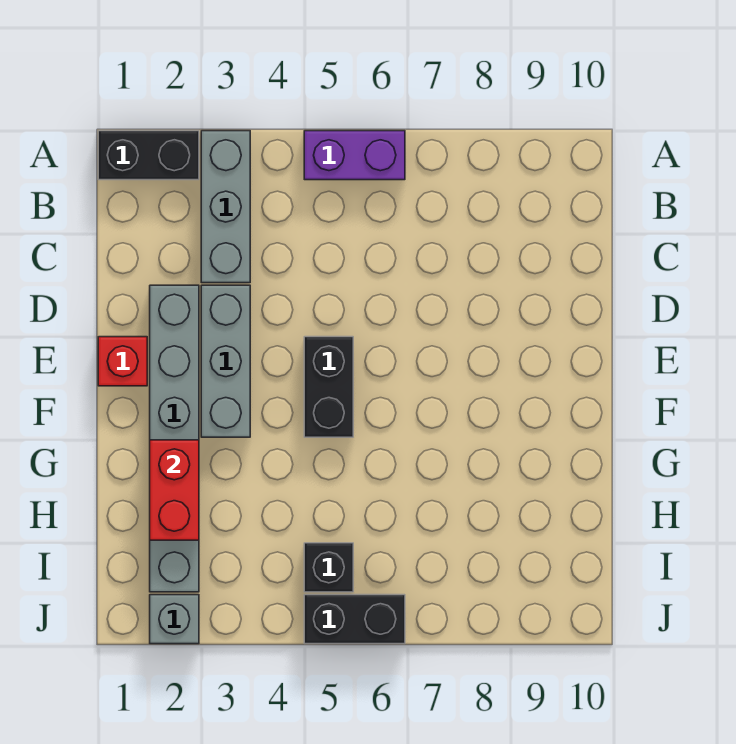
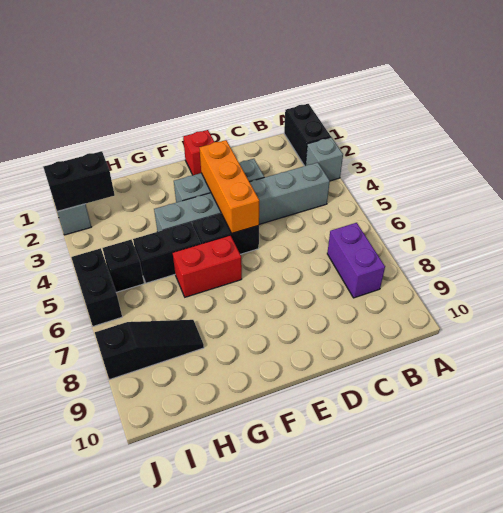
grey brick A3:C3 level 1 -> grey brick A3 level 1
purple brick A5:A6 level 1 -> purple brick B7:B8 level 1
grey brick D2:I2 level 1 -> grey brick B4:G4 level 1
none -> orange brick E3:E5 level 2
red brick G2:H2 level 2 -> red brick F6:G6 level 1
none -> black brick G5:H5 level 1
none -> black slope H8:J8 level 1 top J
none -> black brick I2:J2 level 2

